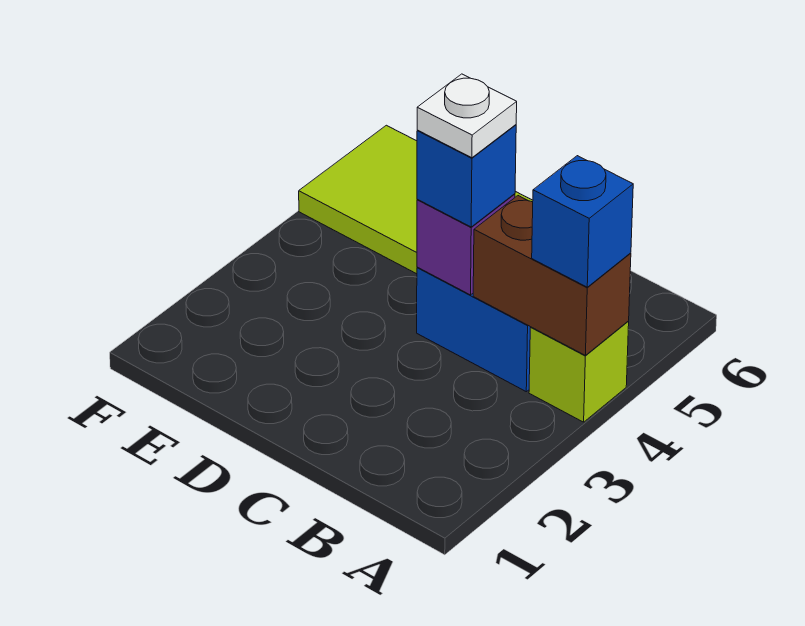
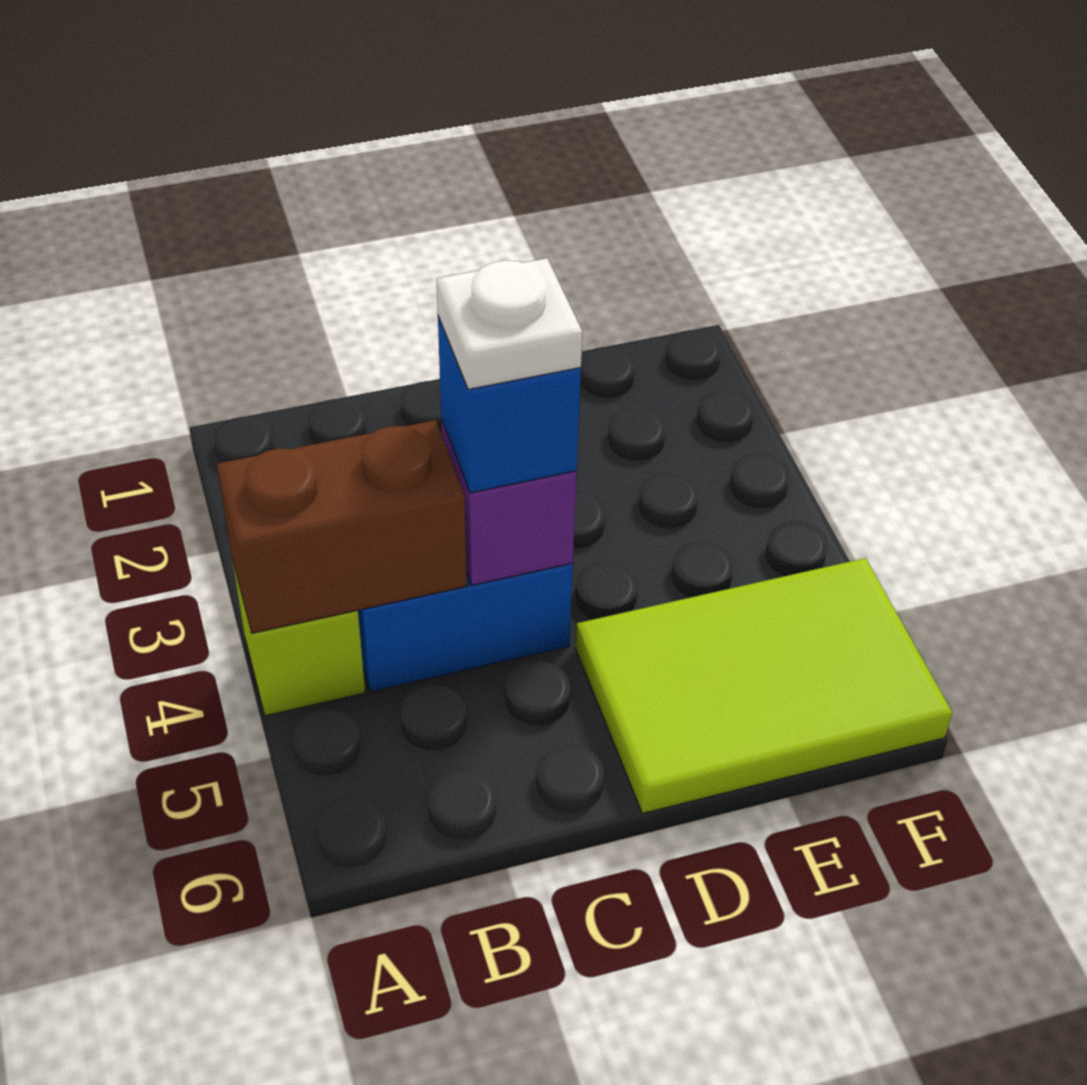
blue brick A4 level 3 -> none

